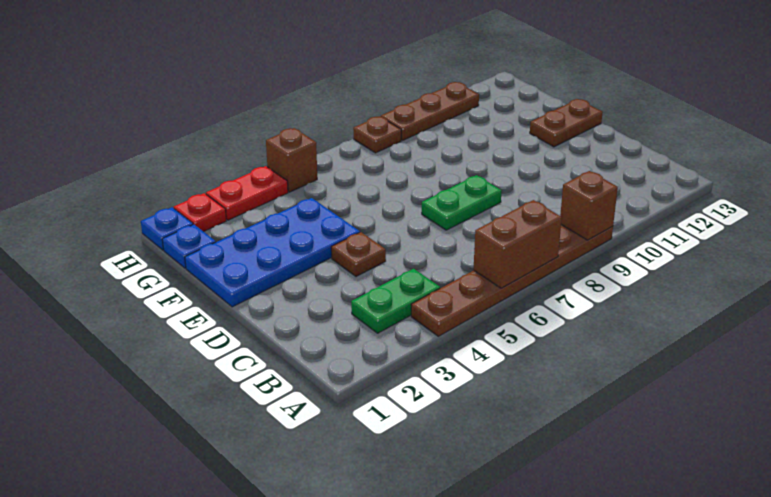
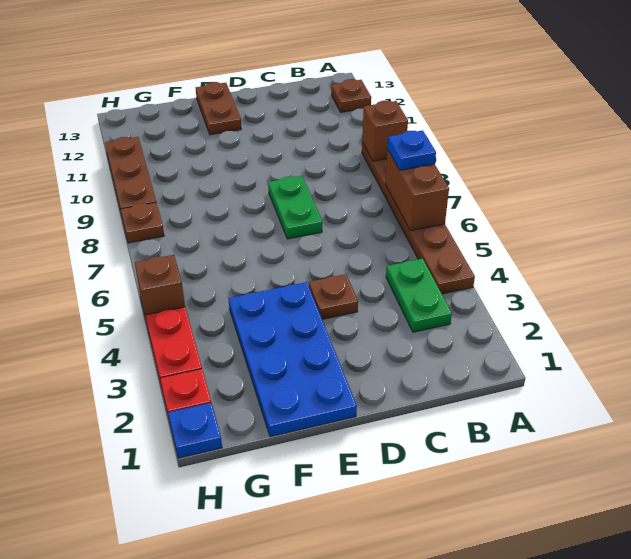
none -> brown plate A12 level 1
blue plate G1 level 1 -> blue plate A7 level 3

